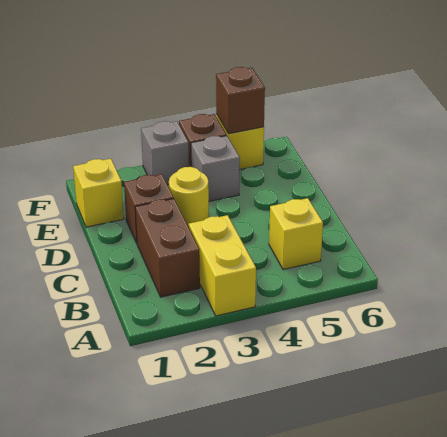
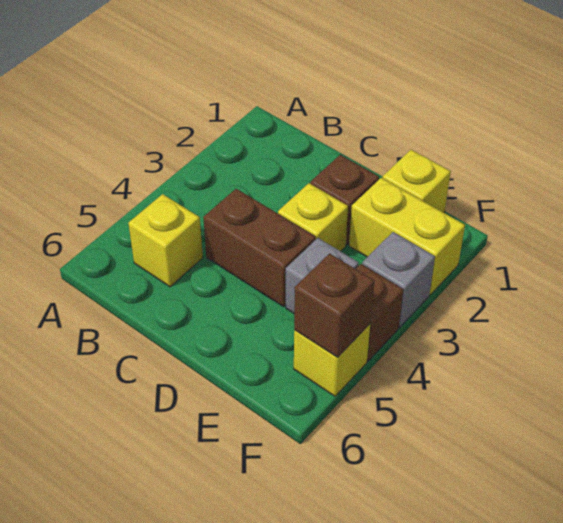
yellow brick A3:B3 level 1 -> yellow brick E2:F2 level 1
brown brick B2:C2 level 1 -> brown brick C4:D4 level 1
yellow round brick D3 level 1 -> yellow brick D3 level 1

